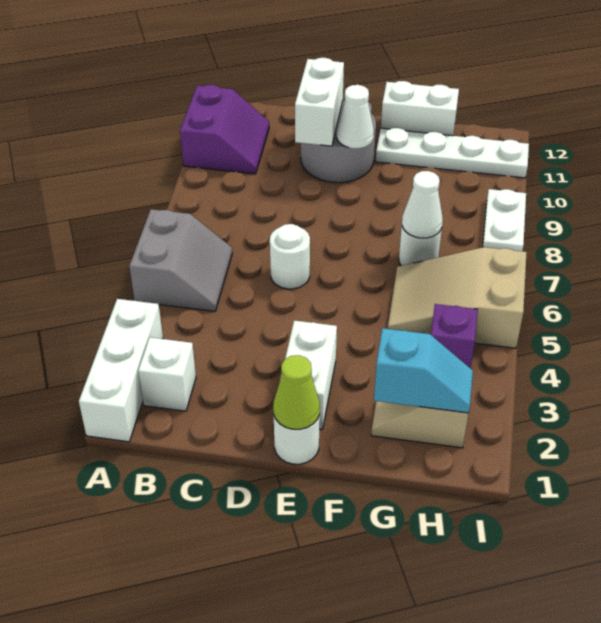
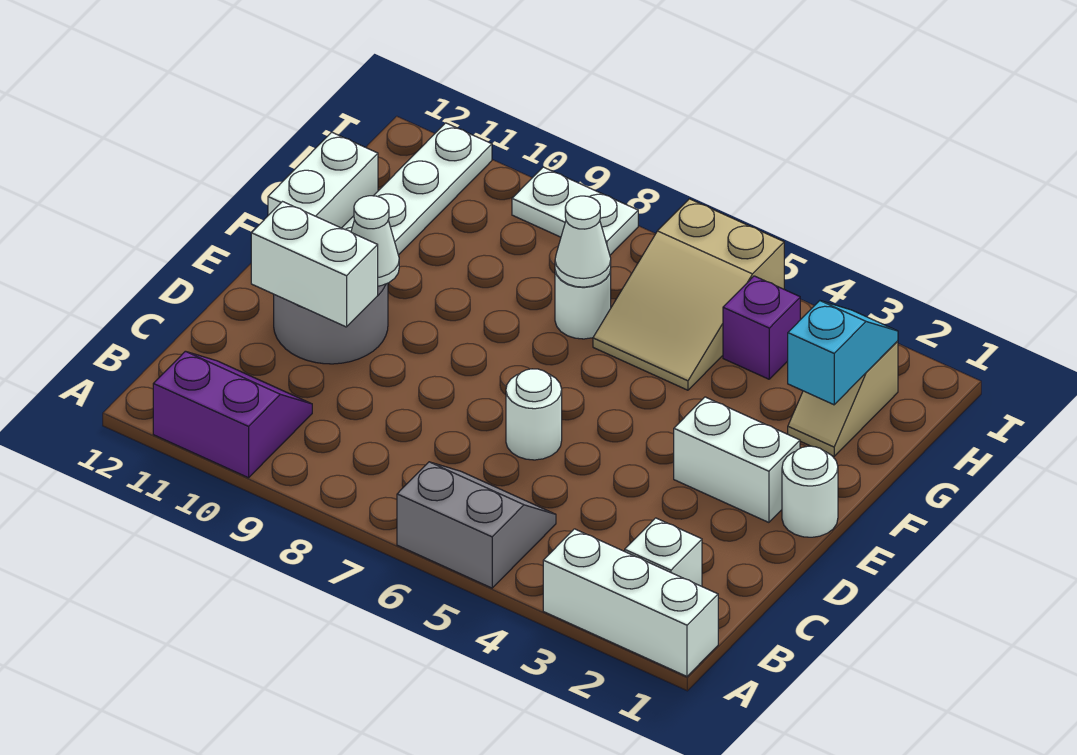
lime cone E1 level 2 -> none

